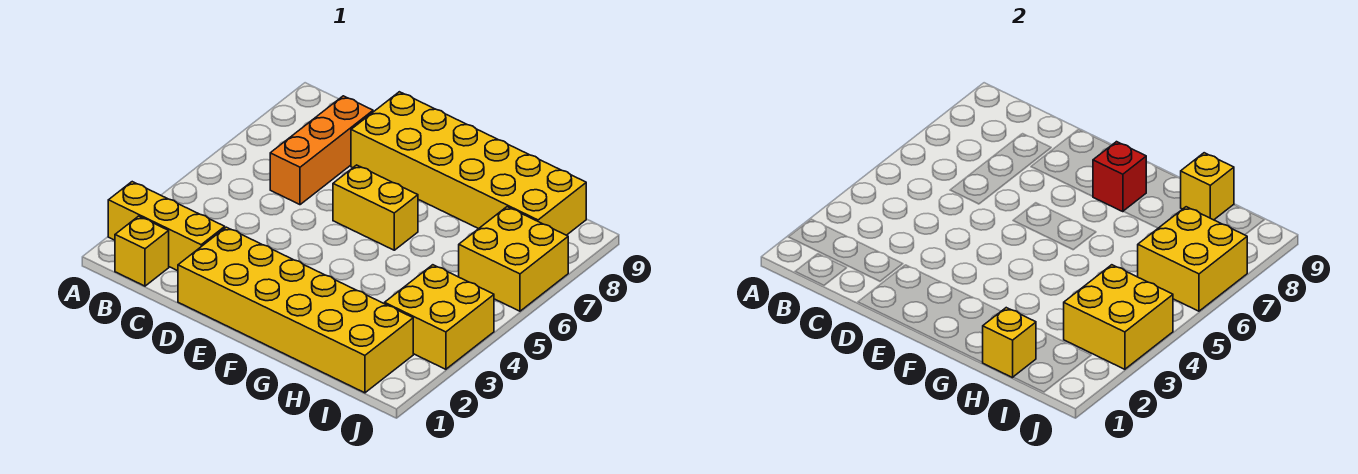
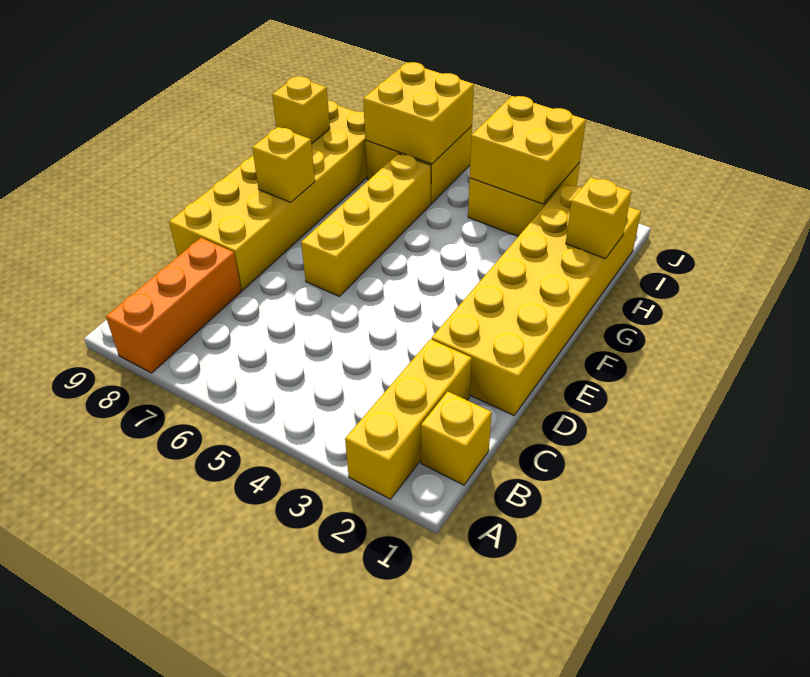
orange brick C6:C8 level 1 -> orange brick A8:C8 level 1
yellow brick E6:F6 level 1 -> yellow brick E6:H6 level 1
red brick F8 level 2 -> yellow brick F8 level 2

